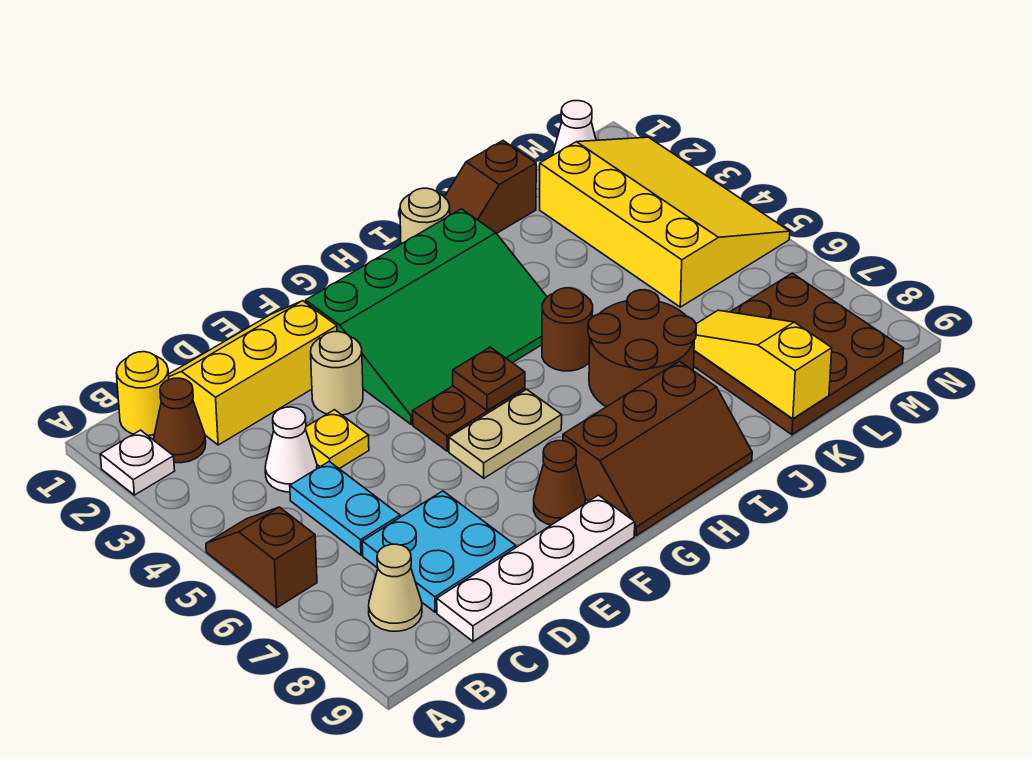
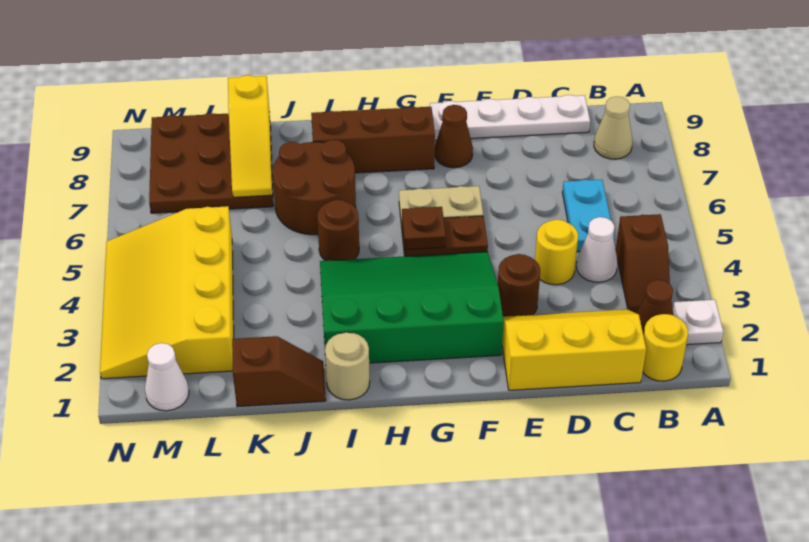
brown slope A5:A6 level 1 top 6 -> brown slope B3:B4 level 1 top 4
yellow slope C1:E2 level 1 top 2 -> yellow slope C1:E2 level 1 top 1
cyan plate C7:D8 level 1 -> none
yellow plate D4 level 1 -> yellow round brick D4 level 1
tan round brick E3 level 1 -> brown round brick E3 level 1

